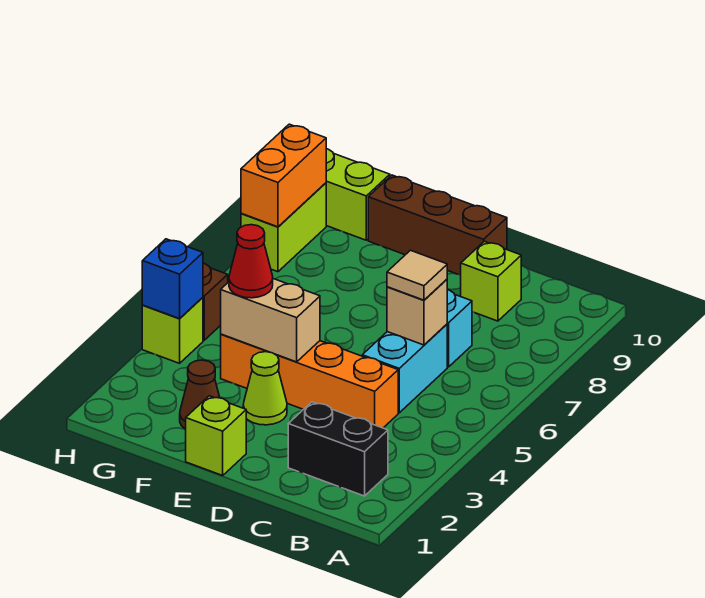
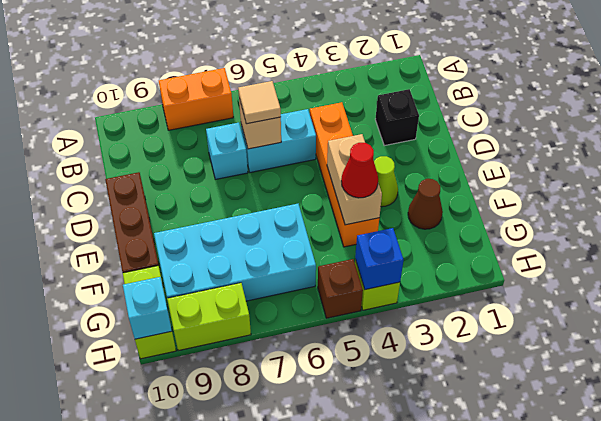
black brick B2:C2 level 1 -> black brick C2 level 1
lime brick C9 level 1 -> none
lime brick E1 level 1 -> none
none -> cyan brick F6:G9 level 1
orange brick H8:H9 level 2 -> orange brick A7:A8 level 1
none -> cyan brick H10 level 2

